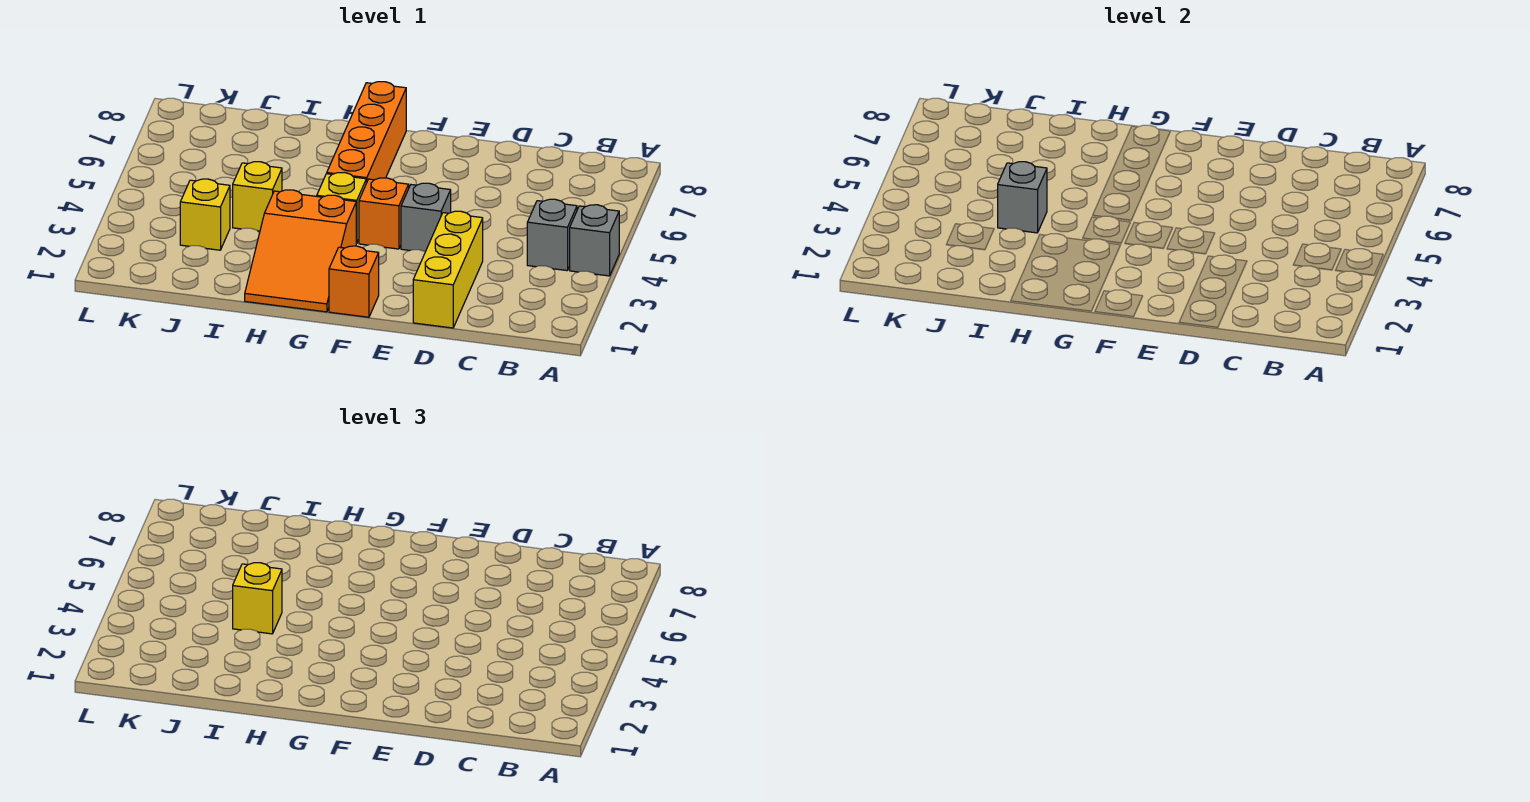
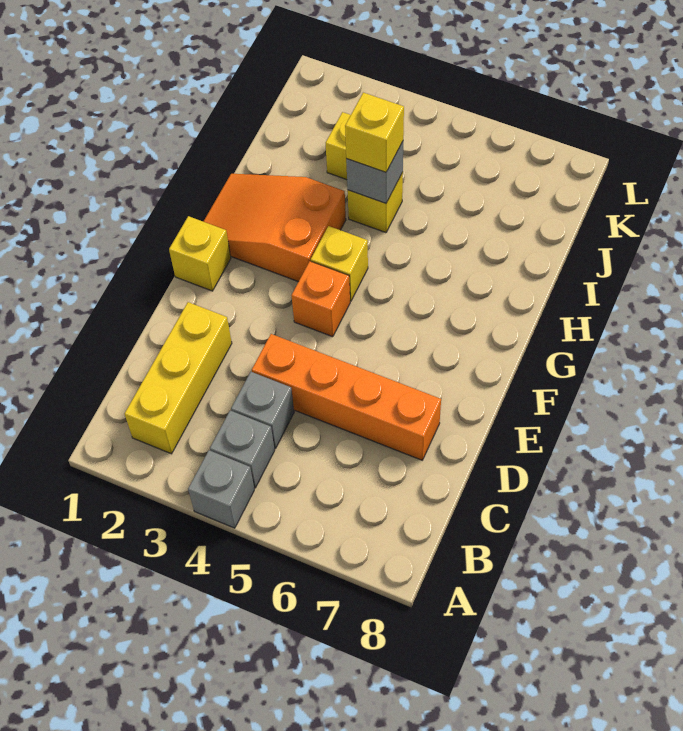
yellow brick D1:D3 level 1 -> yellow brick B2:D2 level 1
grey brick E4 level 1 -> grey brick C4 level 1
orange brick F1 level 1 -> yellow brick F1 level 1
orange brick G5:G8 level 1 -> orange brick D4:D7 level 1

